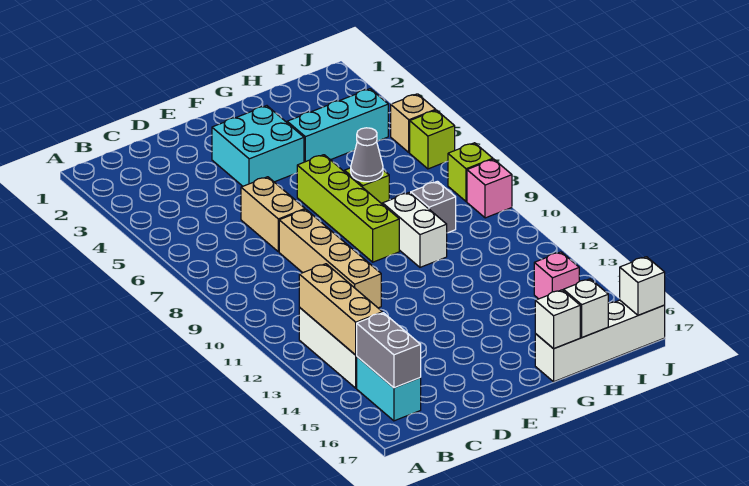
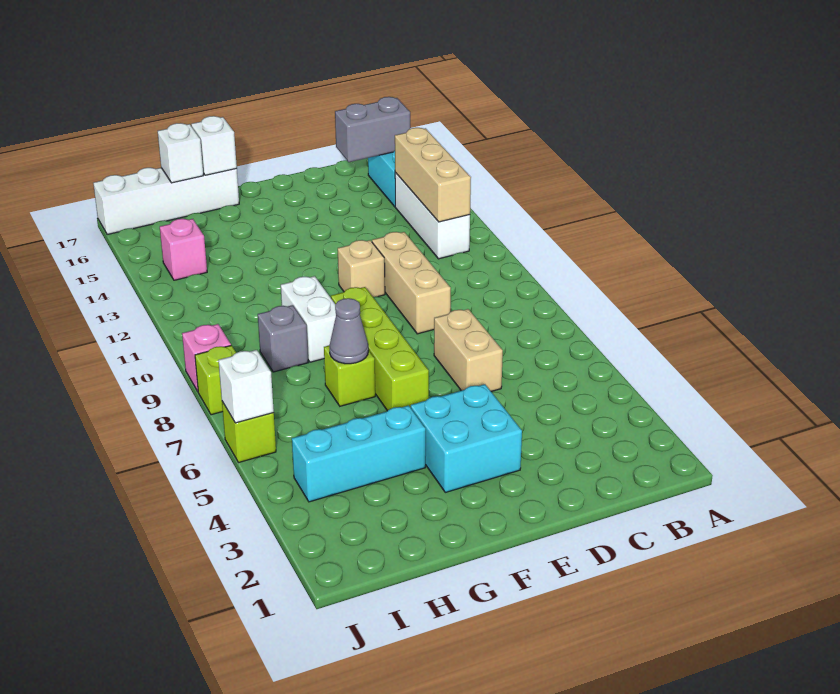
grey brick B15:B16 level 2 -> grey brick B16:C16 level 2
tan brick D8:D11 level 1 -> tan brick D9:D11 level 1
tan brick J5 level 1 -> tan brick E11 level 1
white brick J17 level 2 -> white brick J6 level 2

